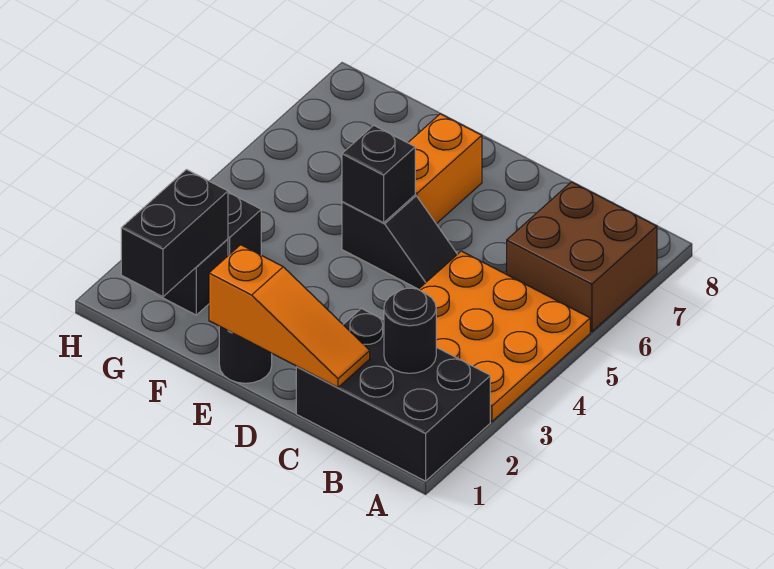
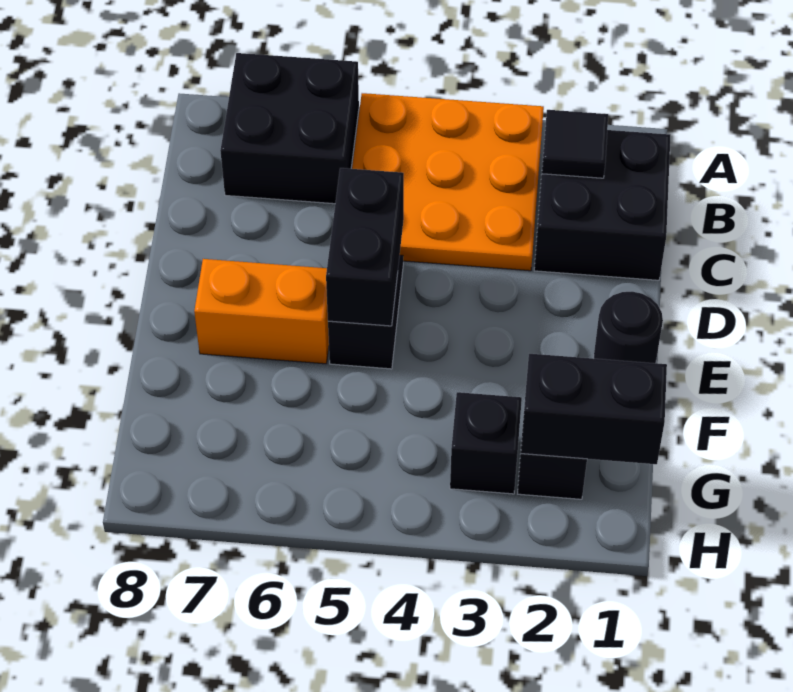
black brick A1:C2 level 1 -> black brick B1:C2 level 1
brown brick A6:B7 level 1 -> black brick A6:B7 level 1
black round brick B2 level 2 -> black tile B2 level 2
orange slope C1:E1 level 2 top E -> none
black brick E5 level 2 -> black brick D5:E5 level 2

